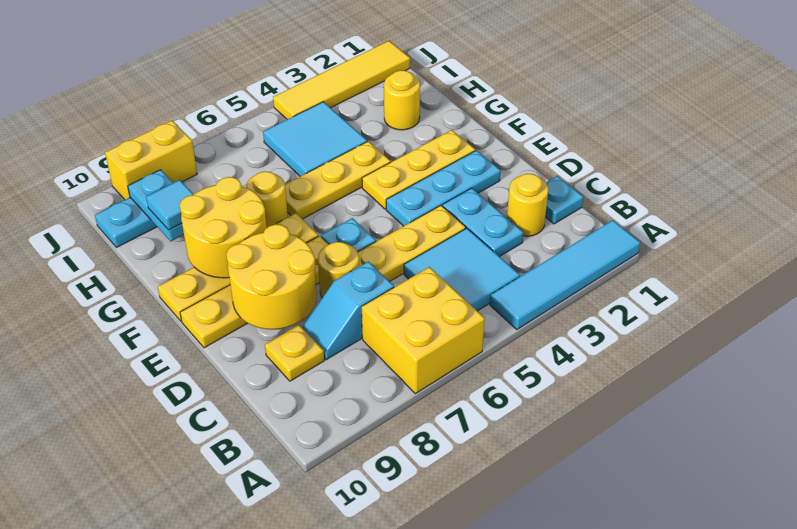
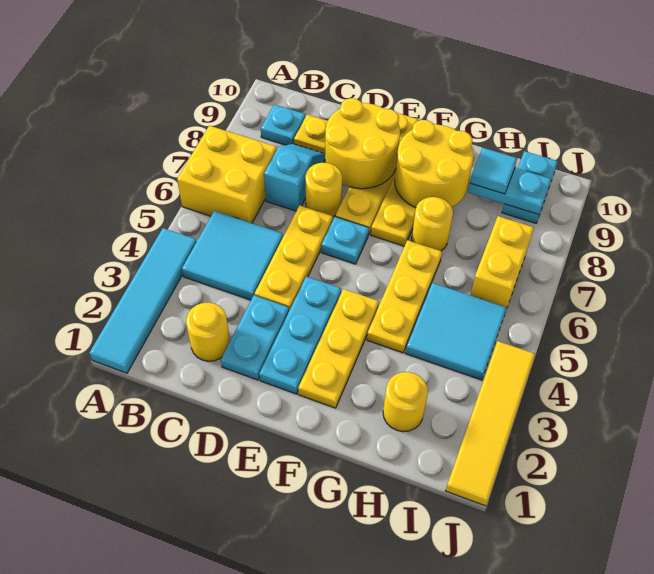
cyan plate C1 level 1 -> cyan plate B9 level 1
cyan plate C3:D3 level 1 -> cyan plate D2:D3 level 1
yellow brick J8:J9 level 1 -> yellow brick I6:I7 level 1

